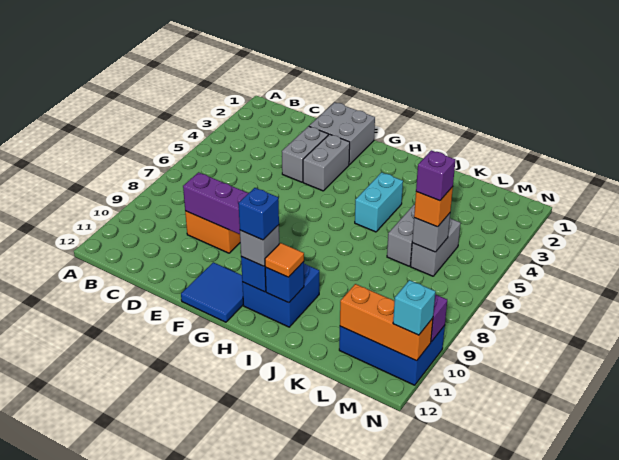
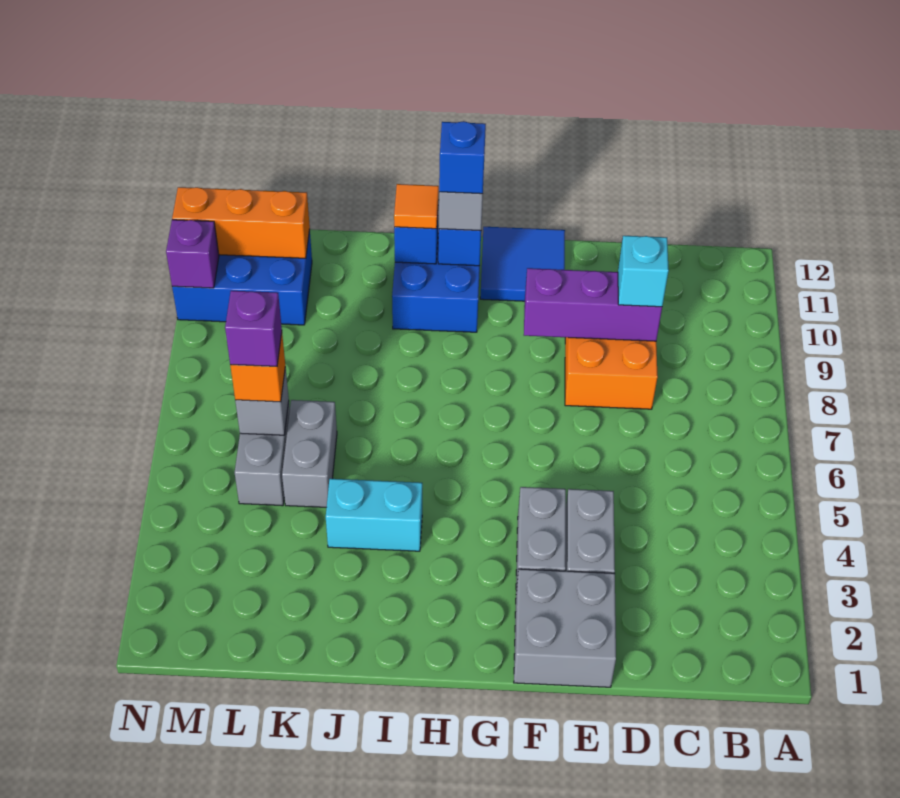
cyan brick I4:I5 level 1 -> cyan brick I4:J4 level 1
cyan brick N11 level 3 -> cyan brick D9 level 3

